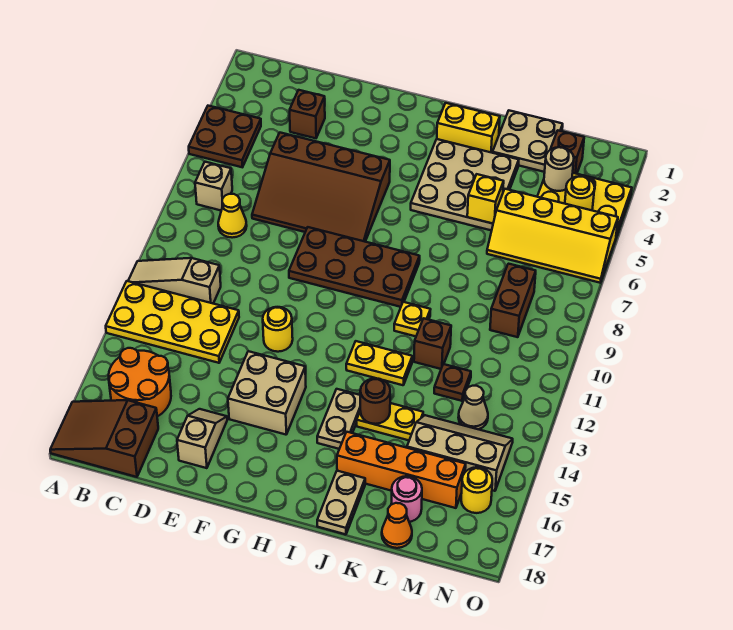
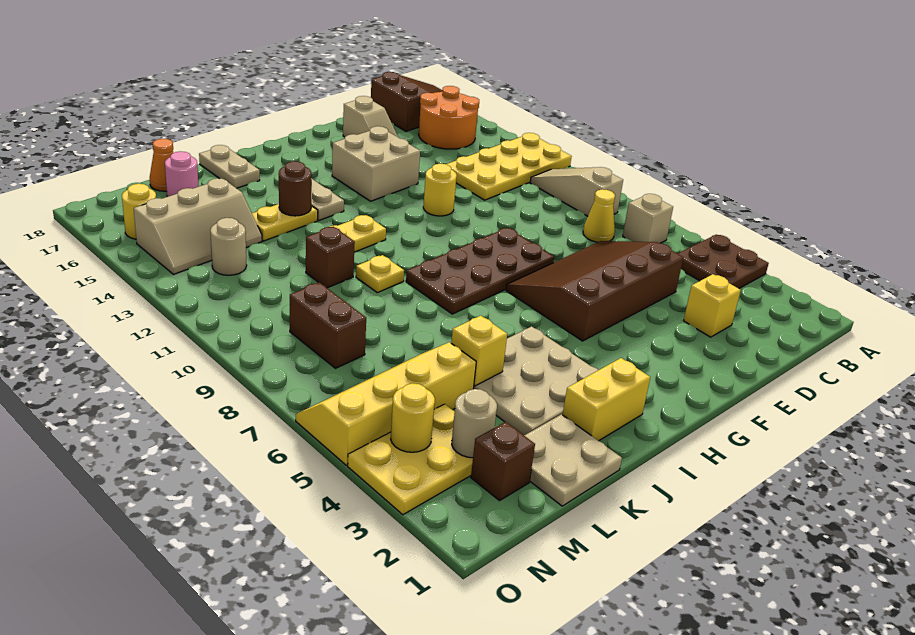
tan slope A11:C11 level 1 top C -> tan slope B9:B11 level 1 top 9
brown brick D3 level 1 -> yellow brick D3 level 1
orange brick J16:M16 level 1 -> none
brown plate L12 level 1 -> none
tan cone M13 level 1 -> tan round brick M13 level 1

